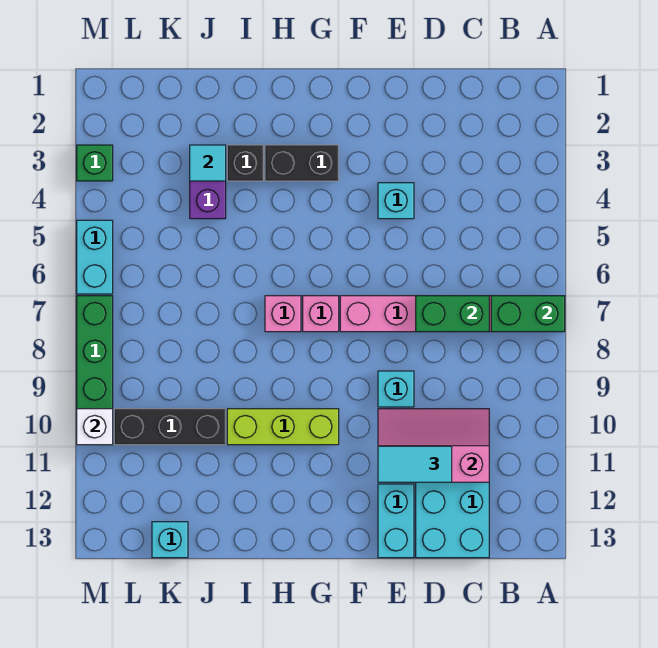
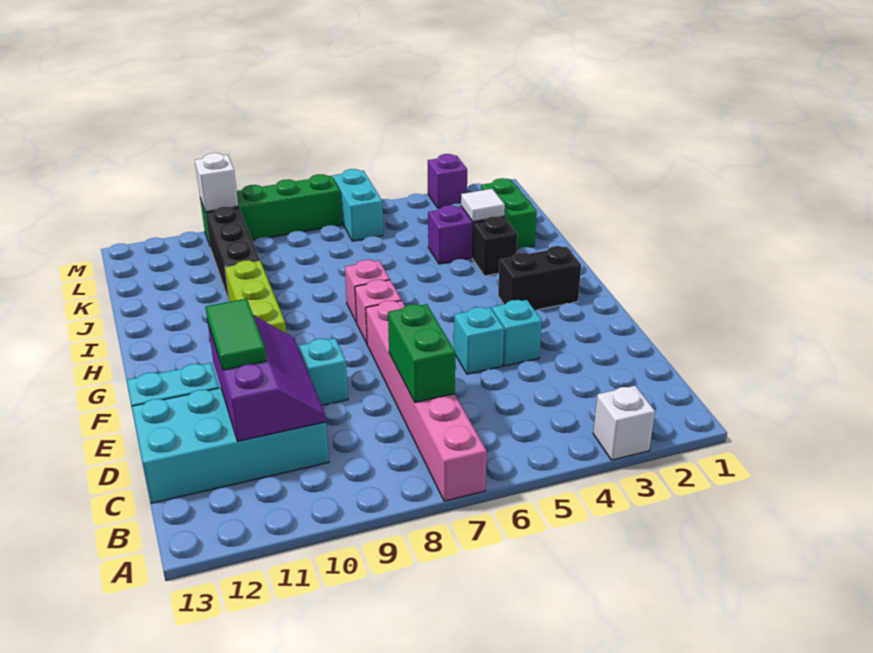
none -> white brick A3 level 1
green brick A7:B7 level 2 -> green brick J2:K2 level 1
pink slope C10:E11 level 2 top 11 -> purple slope C10:E11 level 2 top 11
cyan tile D11:E11 level 3 -> green tile D11:E11 level 3
black brick G3:H3 level 1 -> black brick G2:G3 level 1
cyan tile J3 level 2 -> white tile J3 level 2
cyan brick K13 level 1 -> cyan brick E5 level 1
green brick M3 level 1 -> purple brick M3 level 1
cyan brick M5:M6 level 1 -> cyan brick L6:M6 level 1

